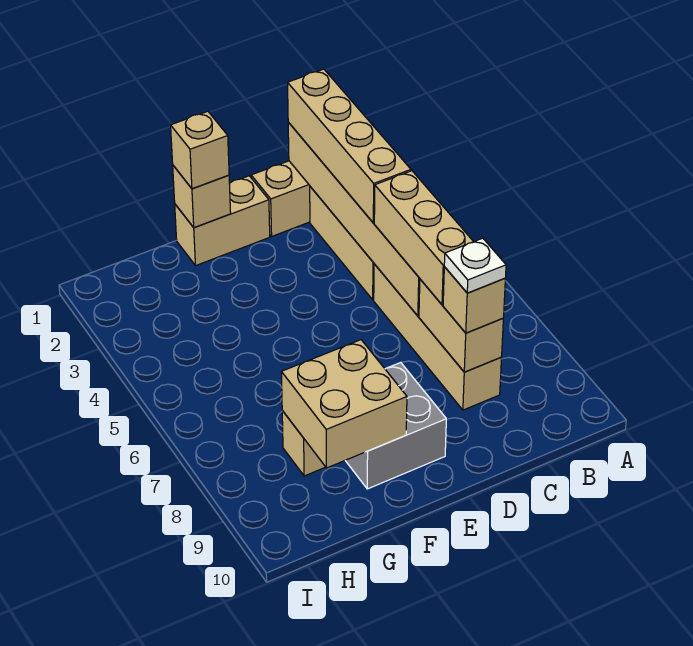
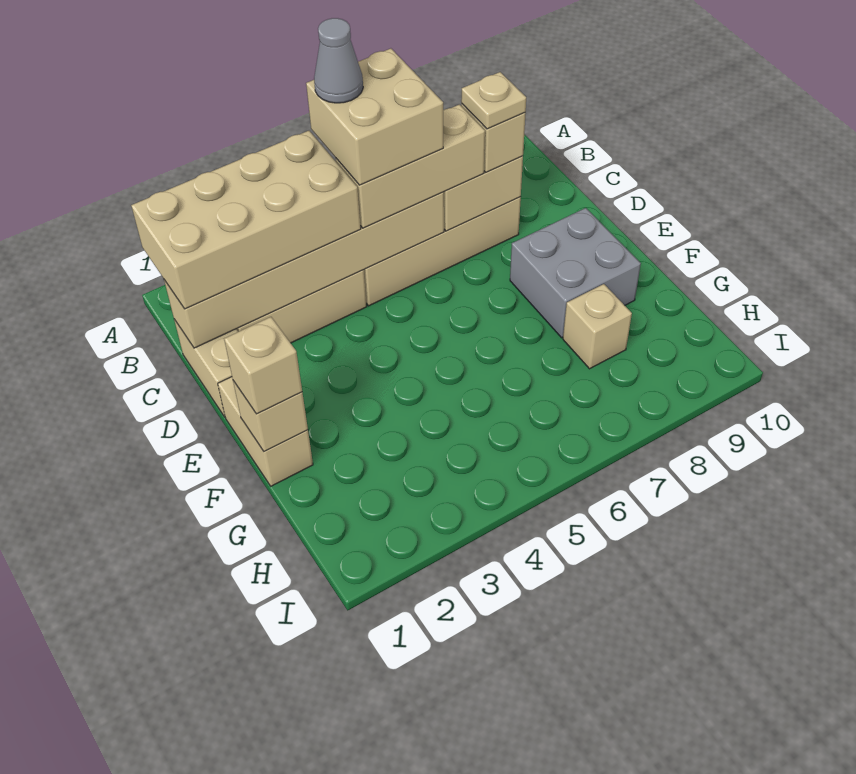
none -> grey cone B5 level 5
tan brick C1:C4 level 3 -> tan brick B1:C4 level 3
white plate C8 level 4 -> tan plate C8 level 4
tan brick F8:G9 level 2 -> tan brick B5:C6 level 4

